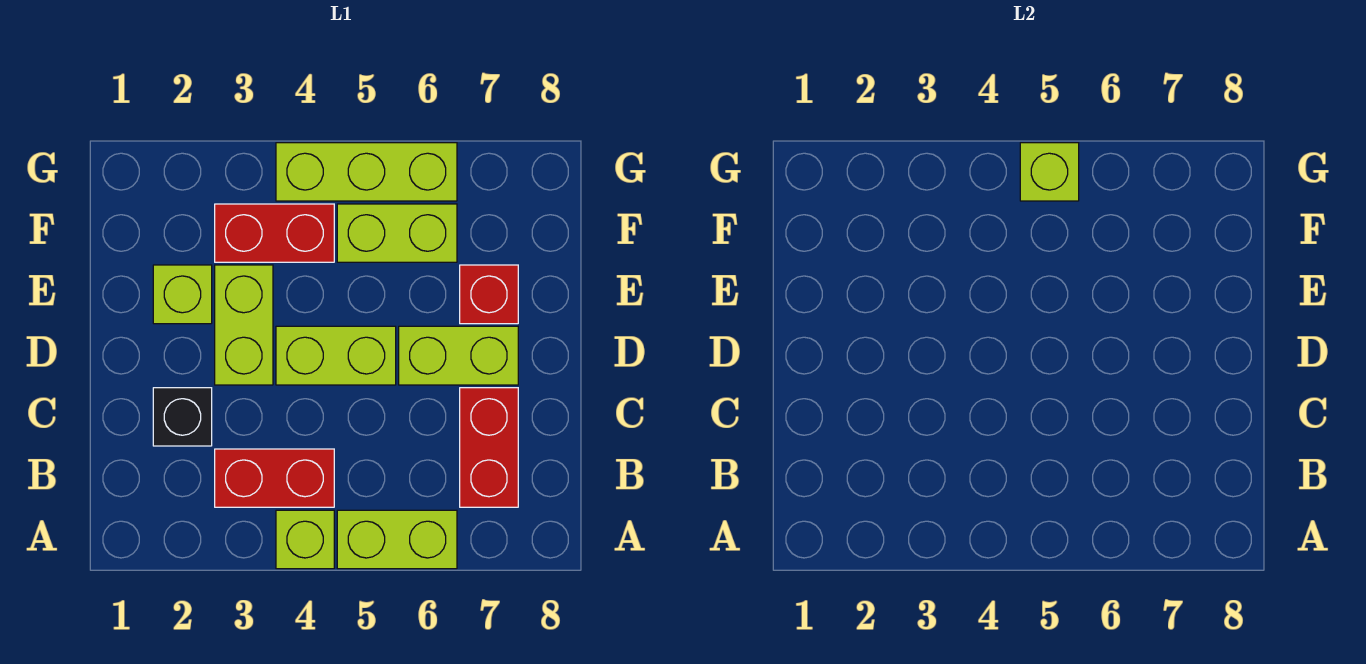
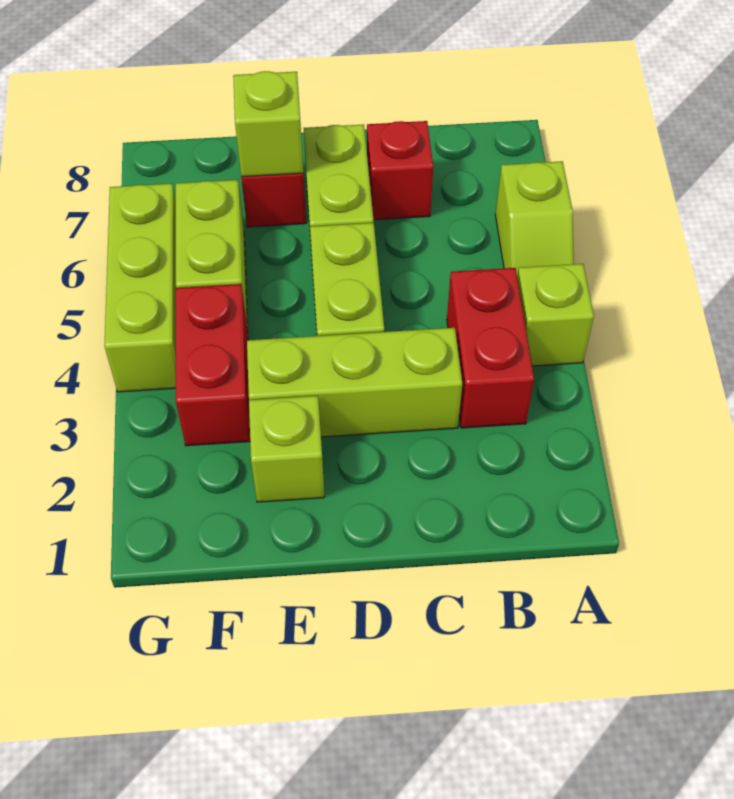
lime brick A5:A6 level 1 -> lime slope A5:A6 level 1 top 6
red brick B7:C7 level 1 -> red brick C7 level 1
black brick C2 level 1 -> none
lime brick D3:E3 level 1 -> lime brick C3:E3 level 1
lime brick G5 level 2 -> lime brick E7 level 2

